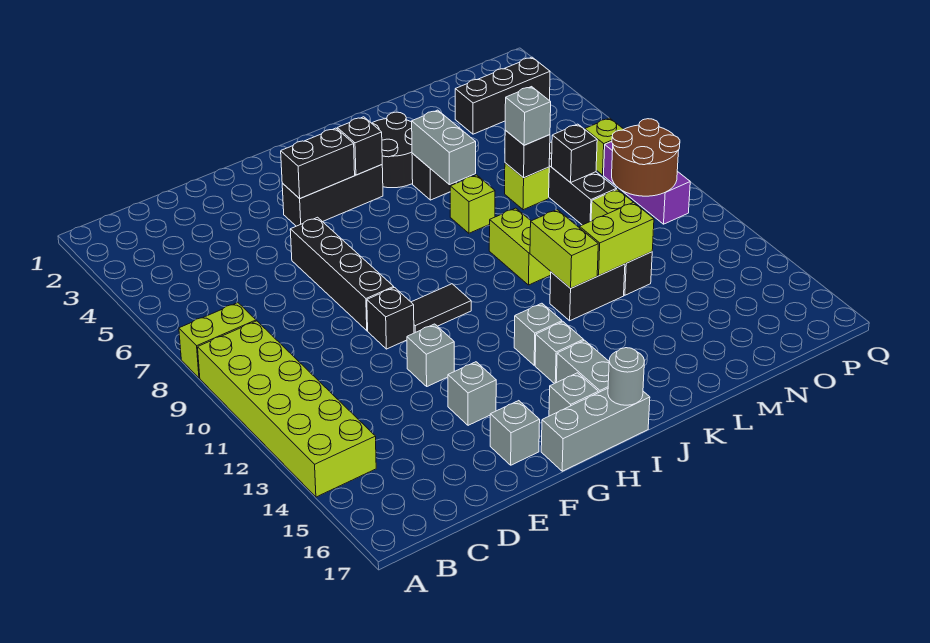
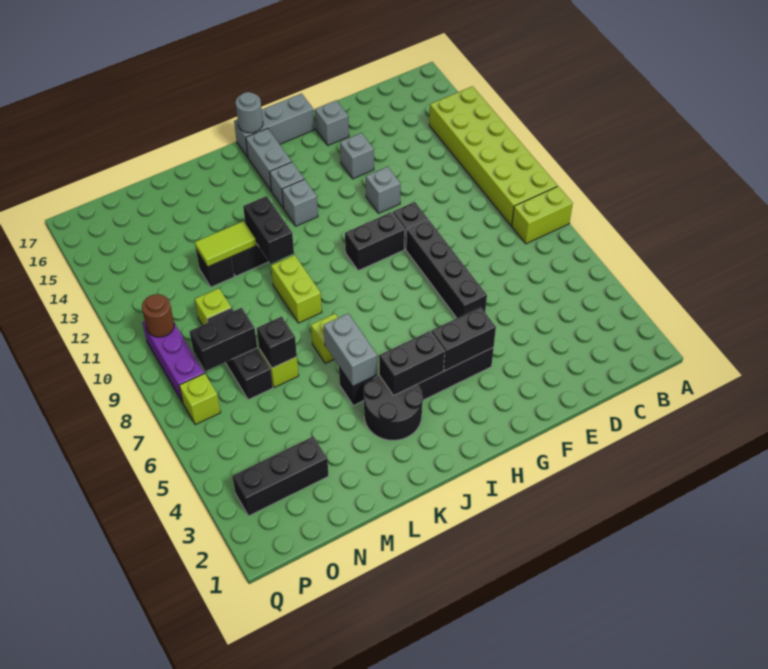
black tile G10:H10 level 1 -> black brick G10:H10 level 1
grey brick H16 level 1 -> none
black brick I4 level 2 -> black brick I4:J4 level 2
lime brick K11:K12 level 2 -> black brick K11:K12 level 2
lime brick L12:M12 level 2 -> lime tile L12:M12 level 2
grey brick M7 level 3 -> none
black brick N8 level 2 -> black brick N8:O8 level 2
brown round brick O9:P10 level 2 -> brown round brick P10 level 2

